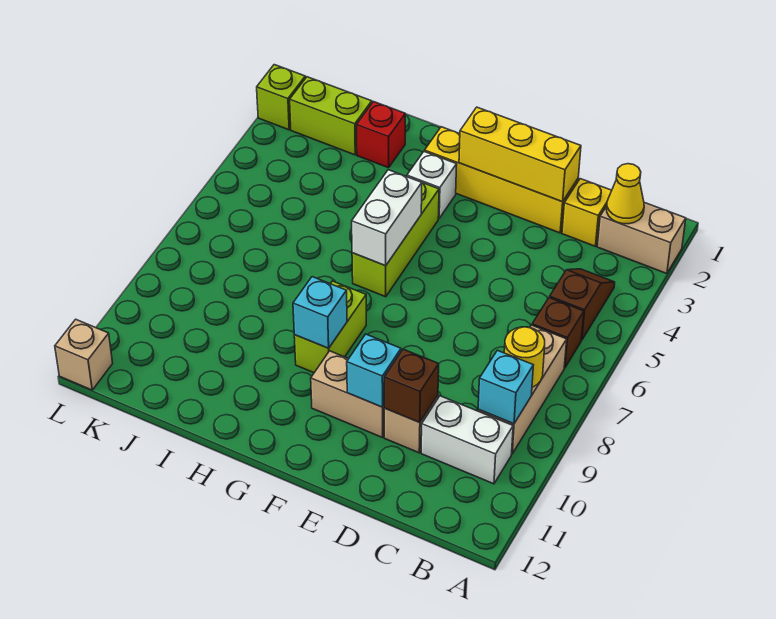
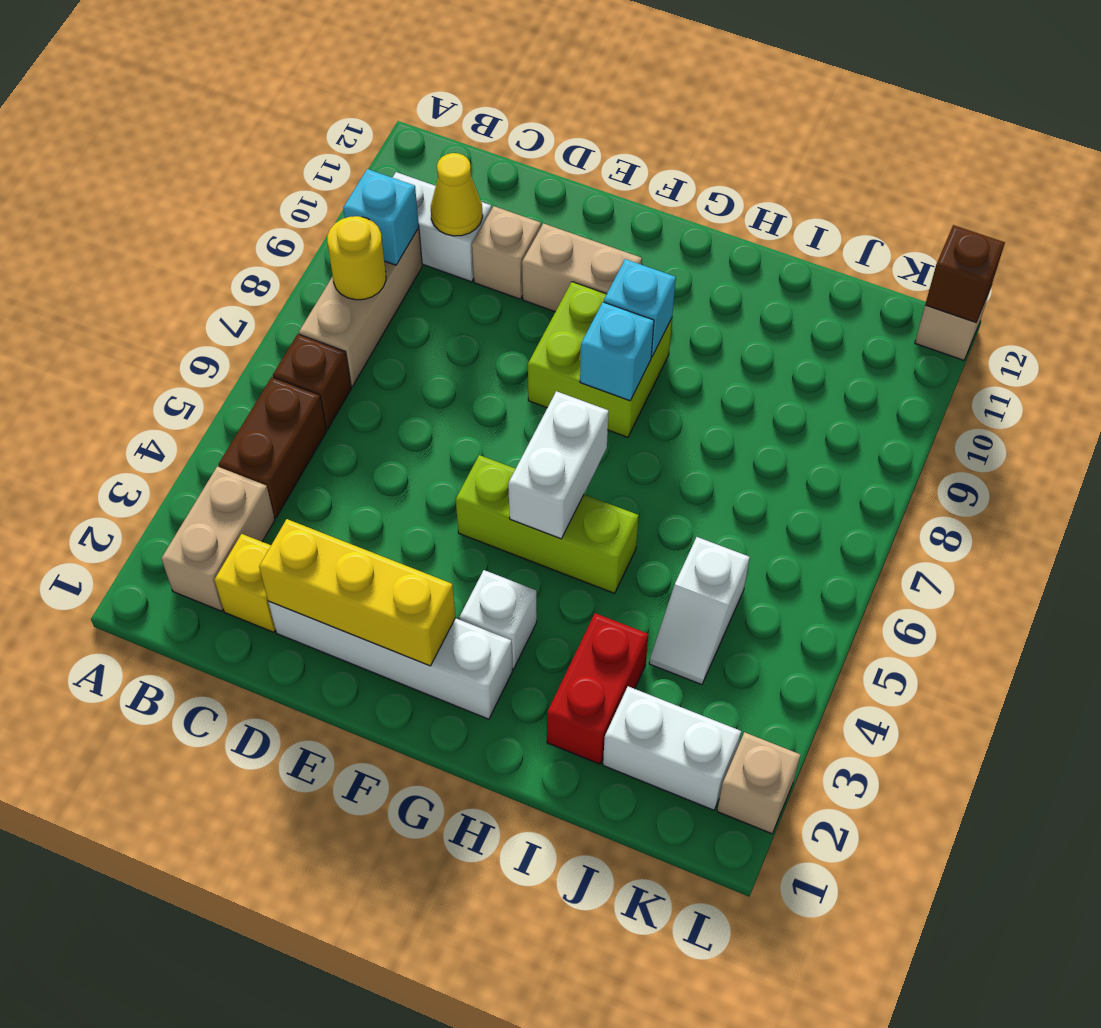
tan brick A2:B2 level 1 -> tan brick B2:B3 level 1
yellow cone B2 level 2 -> yellow cone C10 level 2
brown slope B4:B5 level 1 top 5 -> brown brick B4:B5 level 1
yellow brick D2:G2 level 1 -> white brick D2:G2 level 1
brown brick D10 level 2 -> brown brick L12 level 2
cyan brick E10 level 2 -> cyan brick G8 level 2
lime brick G4:G6 level 1 -> lime brick F5:H5 level 1
lime brick G8:G9 level 1 -> lime brick F8:G9 level 1
red brick I2 level 1 -> red brick I2:I3 level 1
lime brick J2:K2 level 1 -> white brick J2:K2 level 1
none -> white slope J4:J5 level 1 top 5
lime brick L2 level 1 -> tan brick L2 level 1

